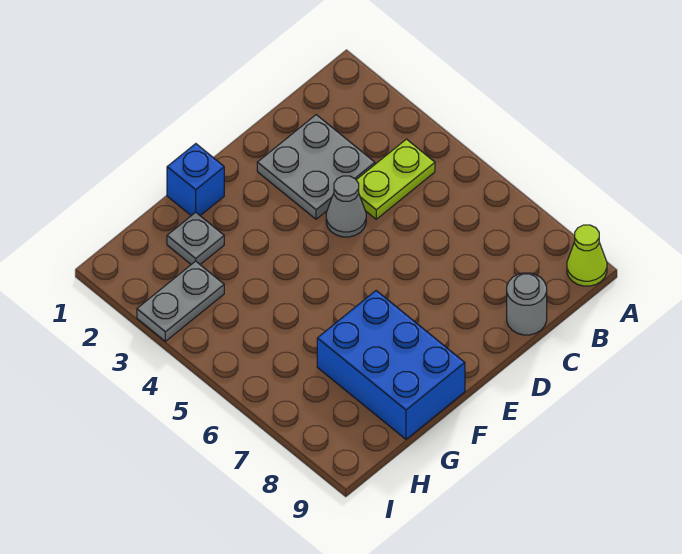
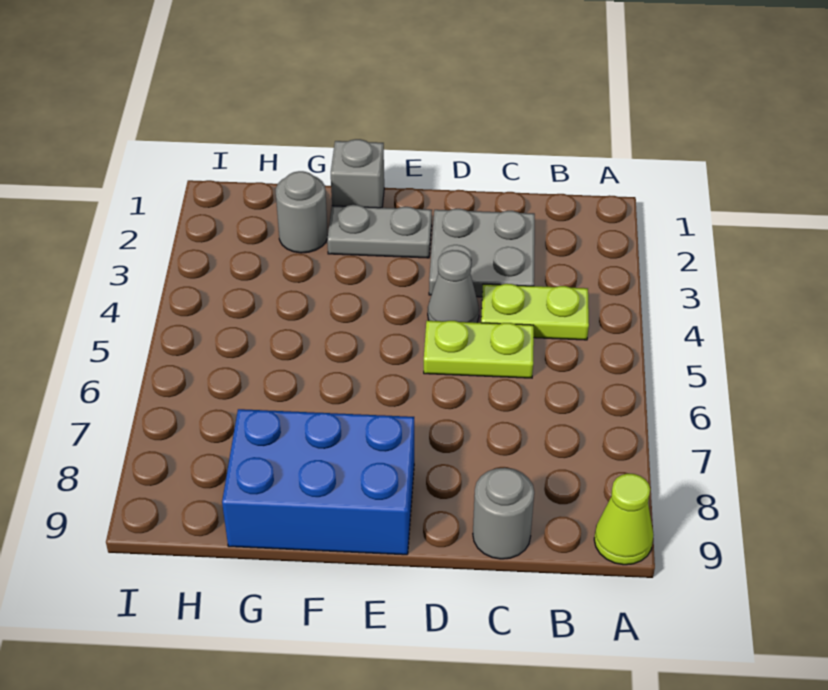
none -> lime plate C5:D5 level 1
blue brick F1 level 1 -> grey brick F1 level 1
blue brick F7:G9 level 1 -> blue brick E8:G9 level 1
grey plate G2 level 1 -> grey round brick G2 level 1
grey plate H3:I3 level 1 -> grey plate E2:F2 level 1

